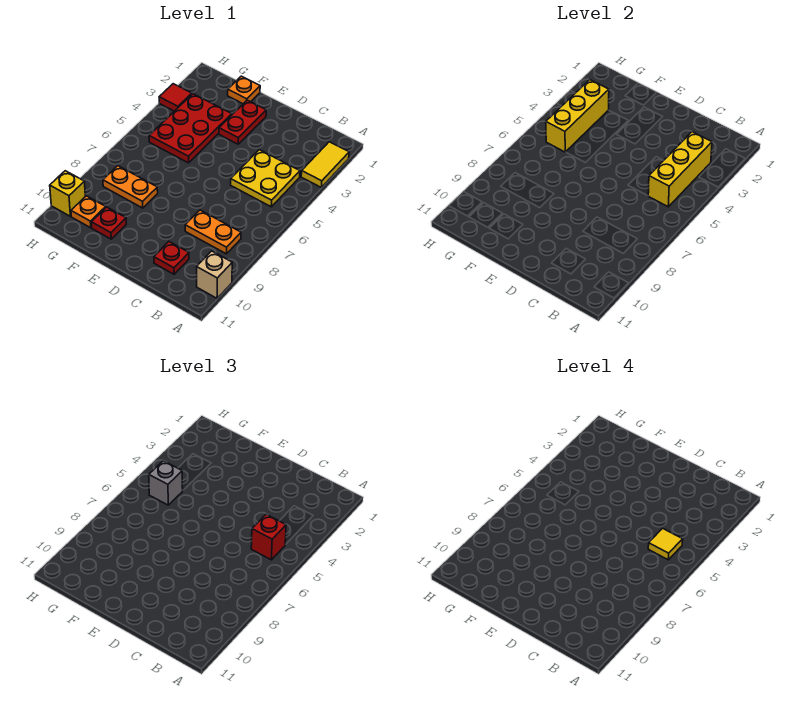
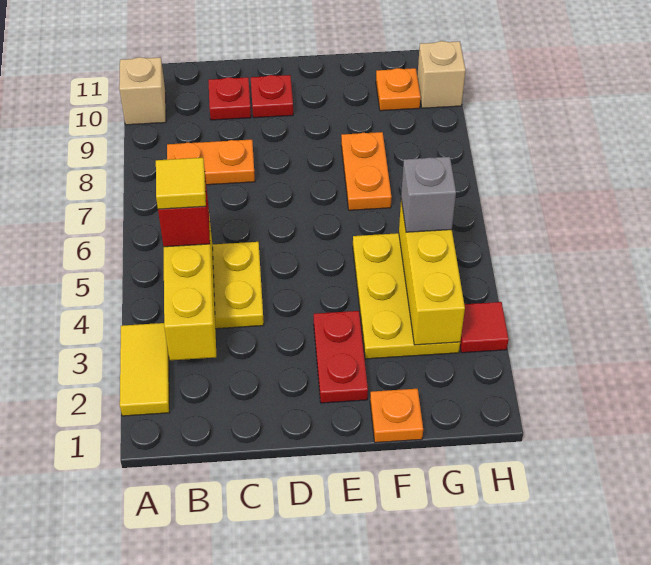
red plate F3:G5 level 1 -> yellow plate F3:G5 level 1
orange plate F8:G8 level 1 -> orange plate F7:F8 level 1
red plate F10 level 1 -> red plate D10 level 1
yellow brick H10 level 1 -> tan brick H10 level 1

